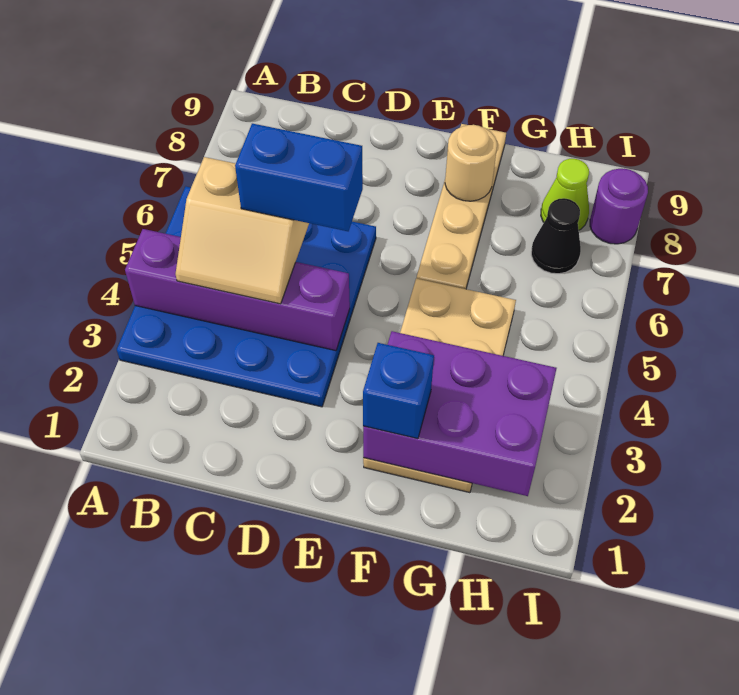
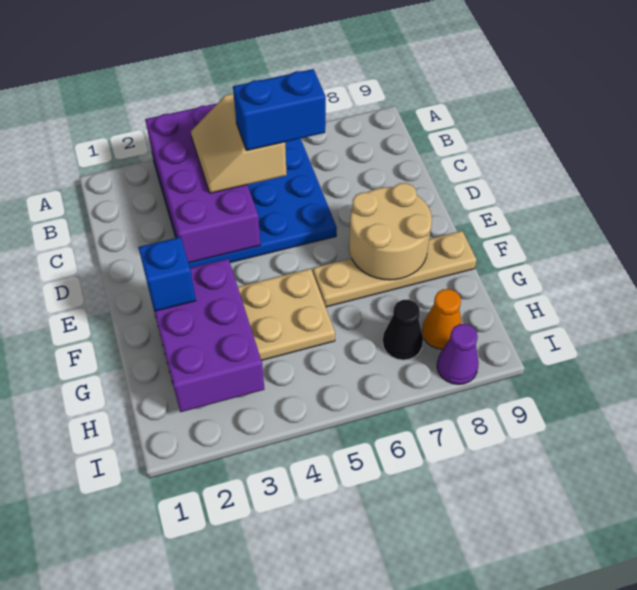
purple brick A4:D4 level 2 -> purple brick A3:D4 level 2
blue brick C5:D5 level 4 -> blue brick C5:C6 level 4
tan round brick F8 level 2 -> tan round brick E7:F8 level 2
lime cone H8 level 1 -> orange cone H8 level 1
purple round brick I8 level 1 -> purple cone I8 level 1

